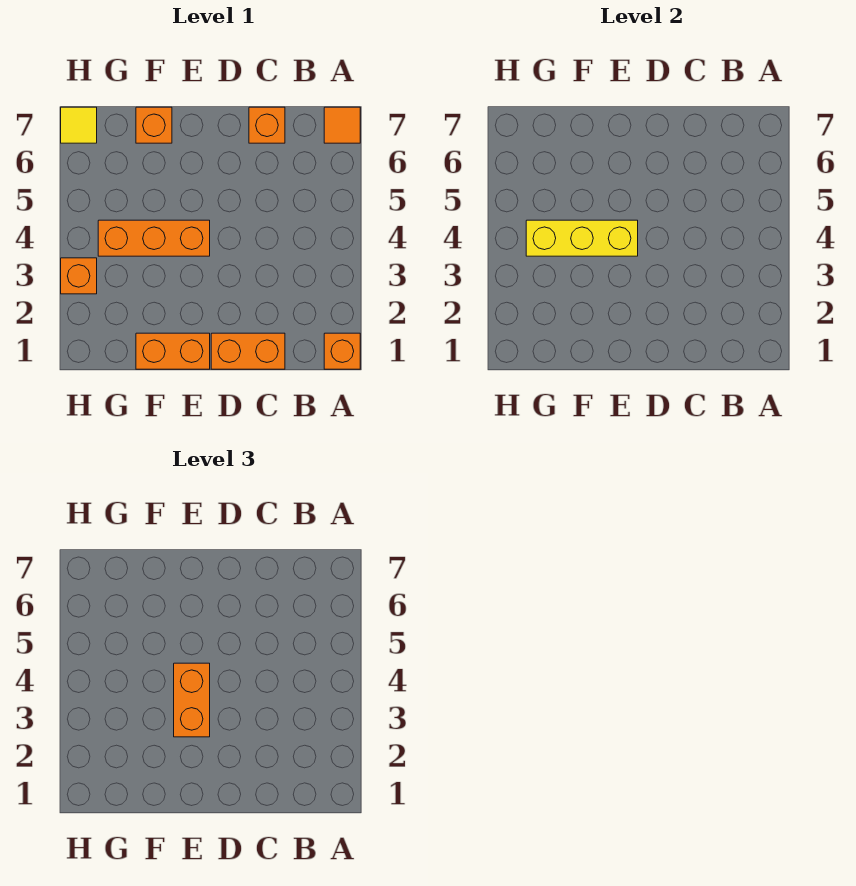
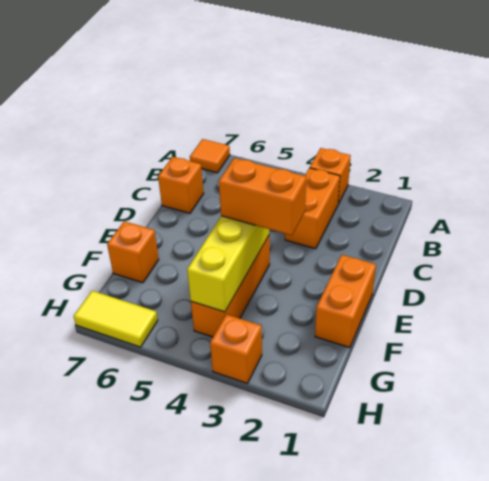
orange brick A1 level 1 -> orange brick A3 level 1
orange brick C1:D1 level 1 -> orange brick B3:C3 level 1
yellow tile H7 level 1 -> yellow tile H6:H7 level 1

